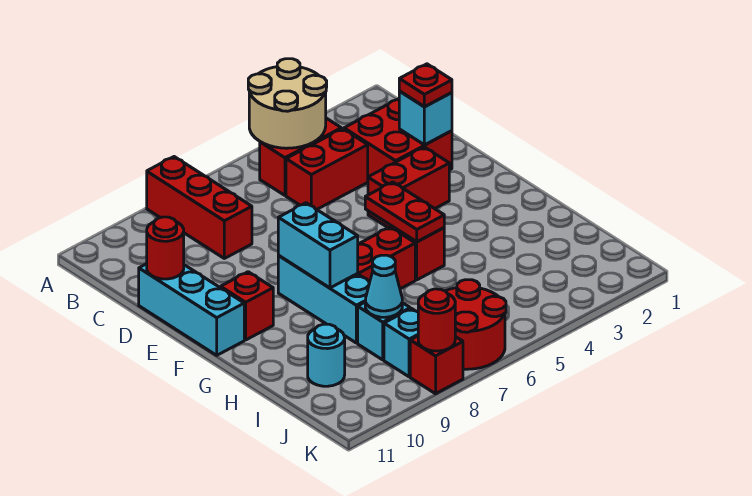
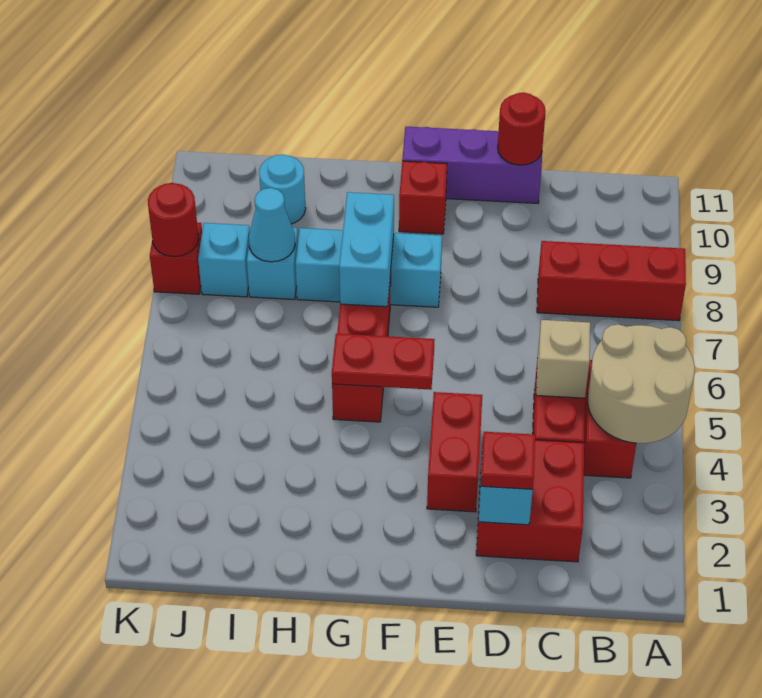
none -> tan brick C5 level 2
cyan brick D11:F11 level 1 -> purple brick D11:F11 level 1
cyan brick F8:G8 level 2 -> cyan brick G7:G8 level 2
red round brick J6:K7 level 1 -> none

